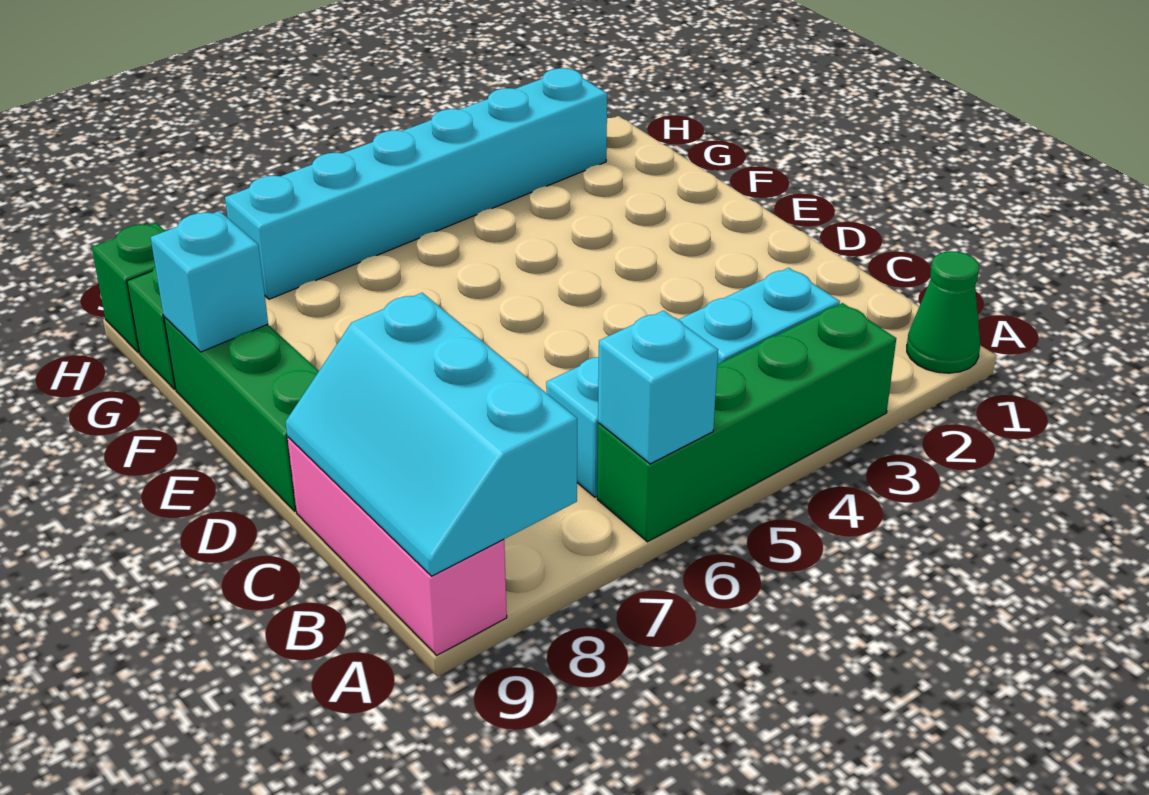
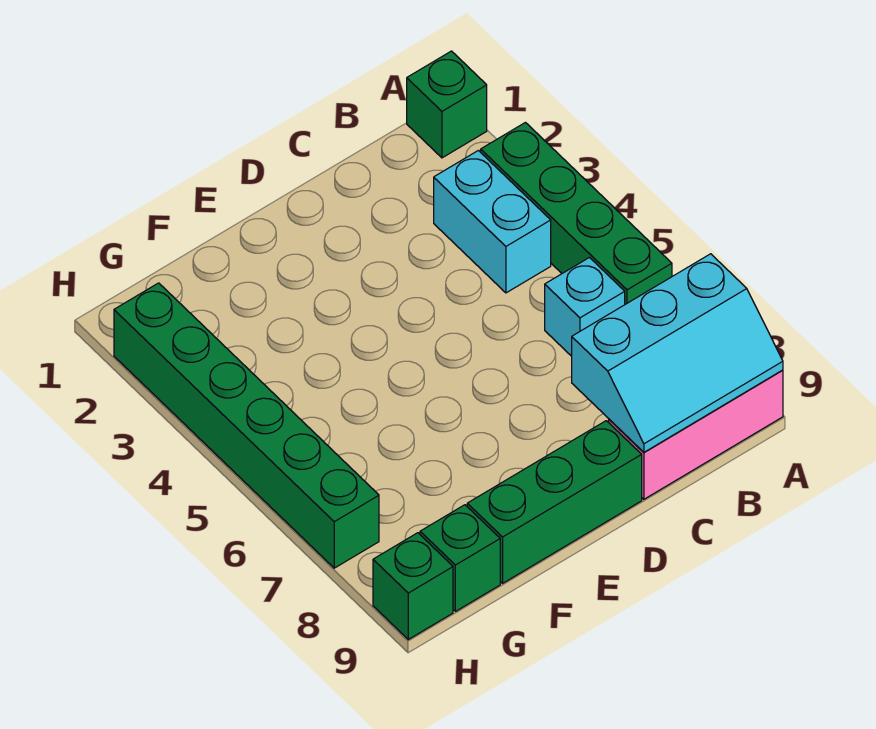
green cone A1 level 1 -> green brick A1 level 1
cyan brick A6 level 2 -> none
cyan brick F9 level 2 -> none
cyan brick H2:H7 level 1 -> green brick H2:H7 level 1

